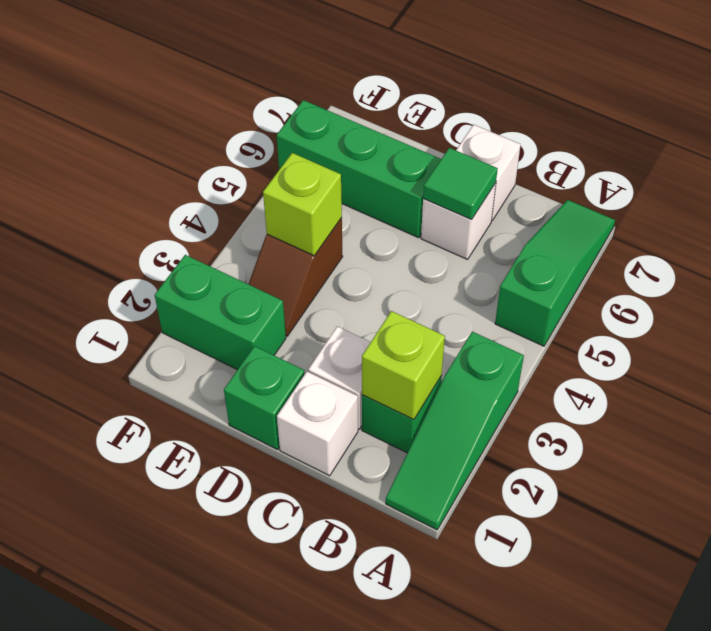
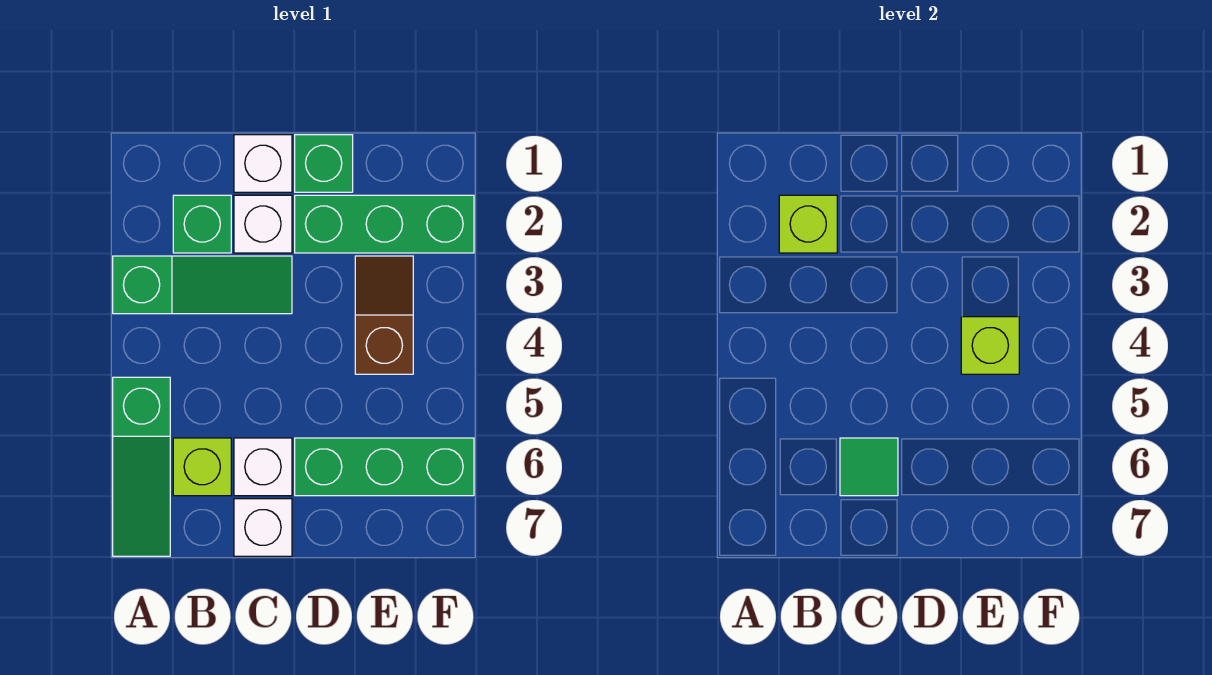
green slope A1:A3 level 1 top 3 -> green slope A3:C3 level 1 top A
none -> lime brick B6 level 1
green brick E2:F2 level 1 -> green brick D2:F2 level 1

